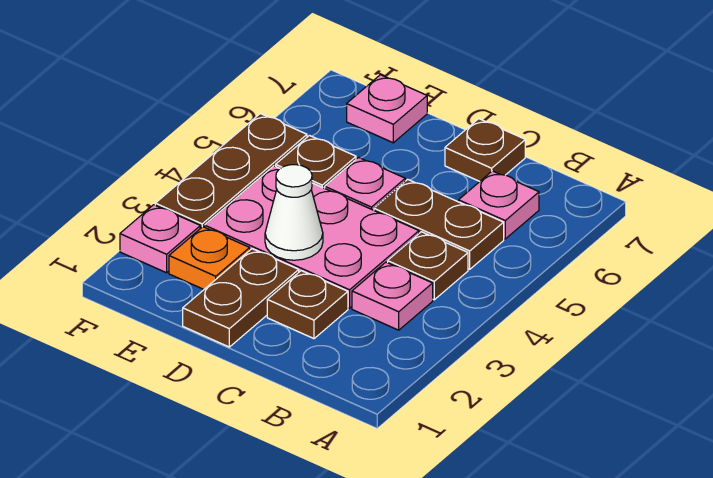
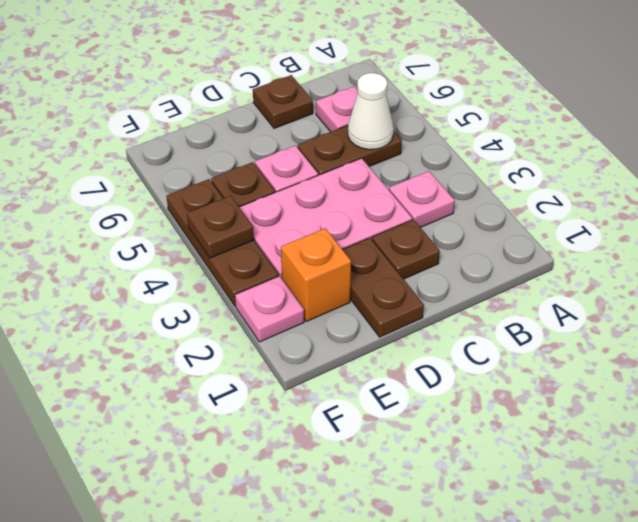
brown plate B4 level 1 -> brown plate F4 level 2
white cone D3 level 2 -> white cone B5 level 2
orange plate E2 level 1 -> orange brick E2 level 1
pink plate E7 level 1 -> none

